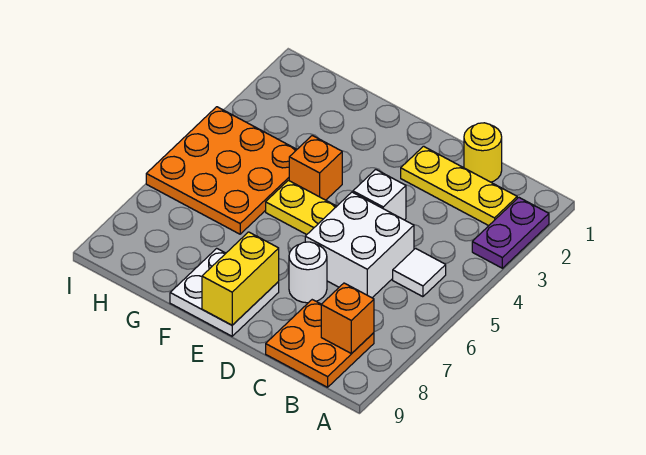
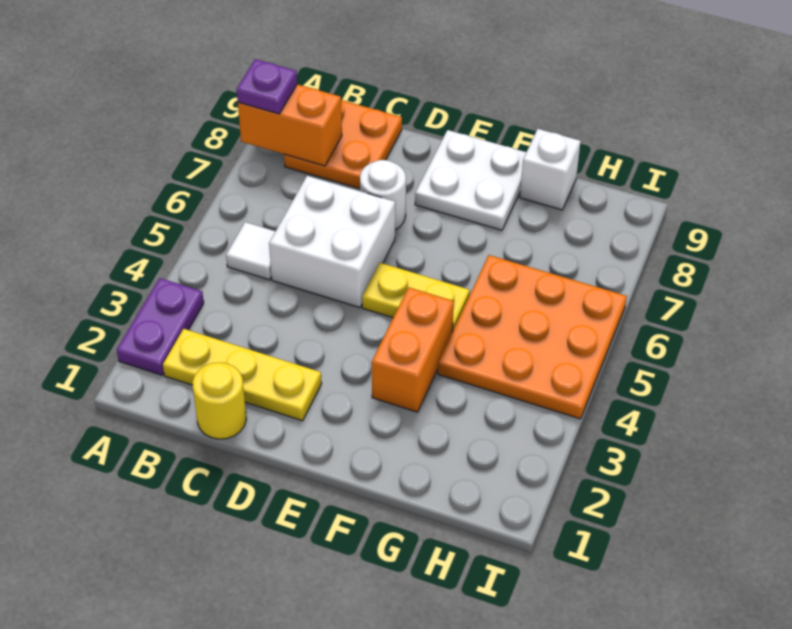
none -> purple plate A8 level 3
orange brick B8 level 2 -> orange brick A8:B8 level 2
white brick D4 level 1 -> white brick G9 level 1
yellow brick E8:E9 level 2 -> none
orange brick F4 level 1 -> orange brick F3:F4 level 1

